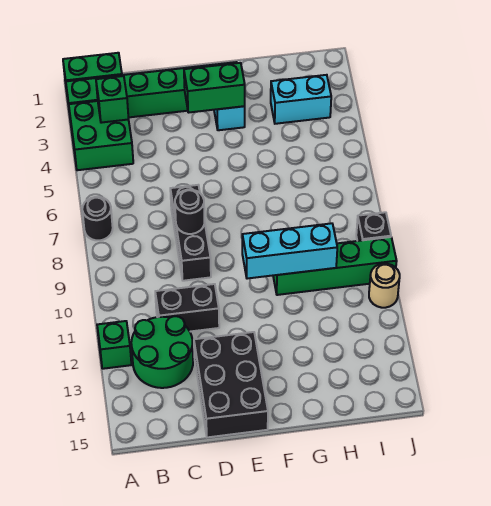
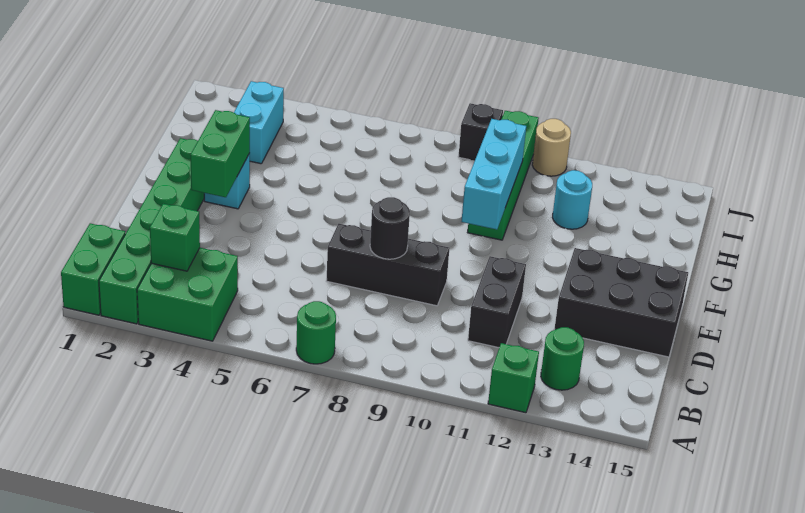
black round brick A7 level 1 -> green round brick A7 level 1
green round brick B12:C13 level 1 -> green round brick B13 level 1
none -> cyan round brick H12 level 1

